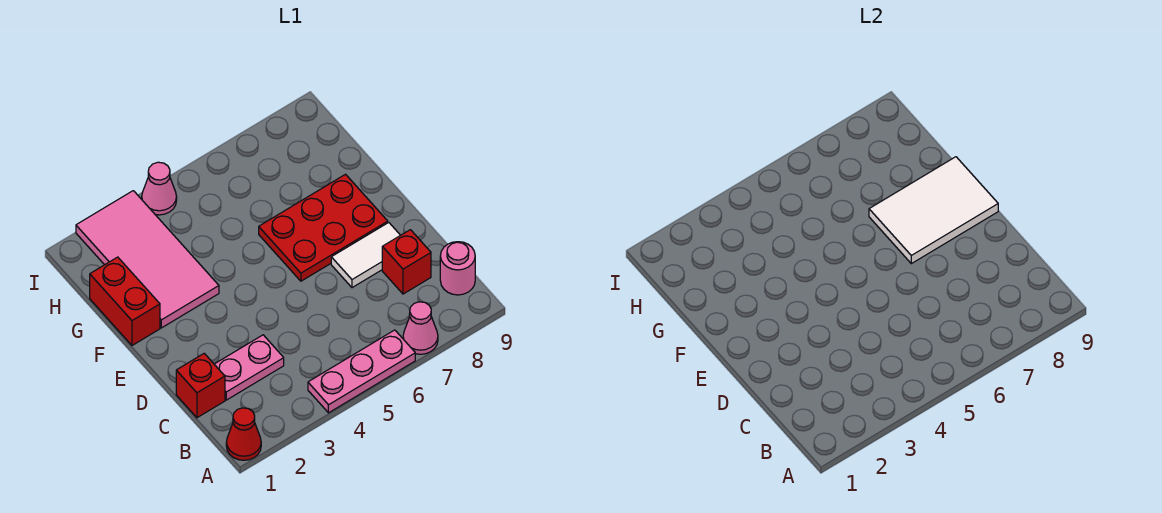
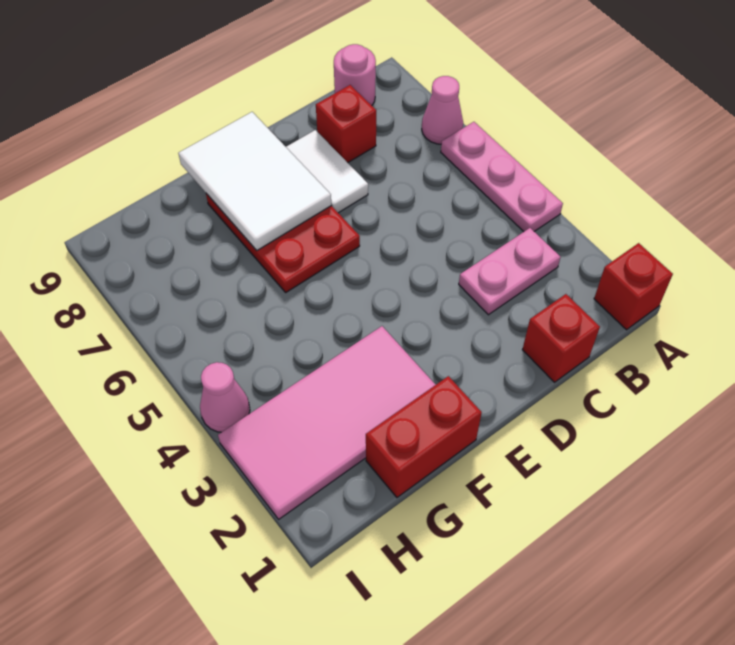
red cone A1 level 1 -> red brick A1 level 1
pink plate C2:C3 level 1 -> pink plate B3:C3 level 1

